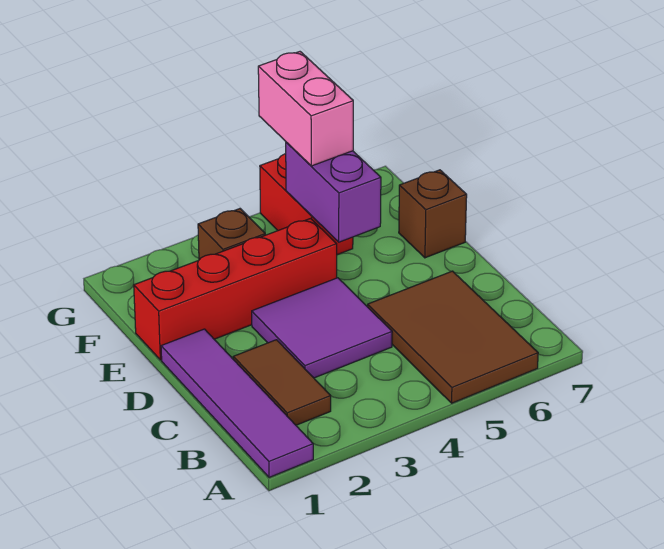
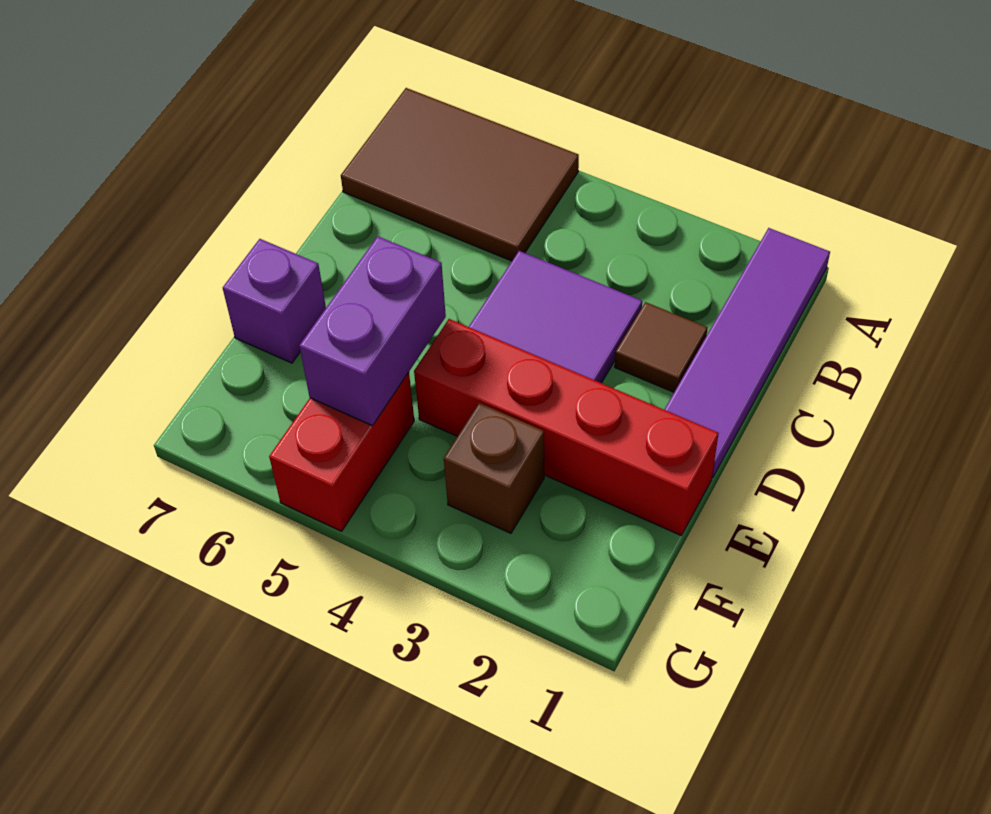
brown tile A5:C6 level 1 -> brown tile A5:B7 level 1
brown tile B2:C2 level 1 -> brown tile C2 level 1
brown brick E7 level 1 -> purple brick E7 level 1
pink brick F5:G5 level 3 -> none

